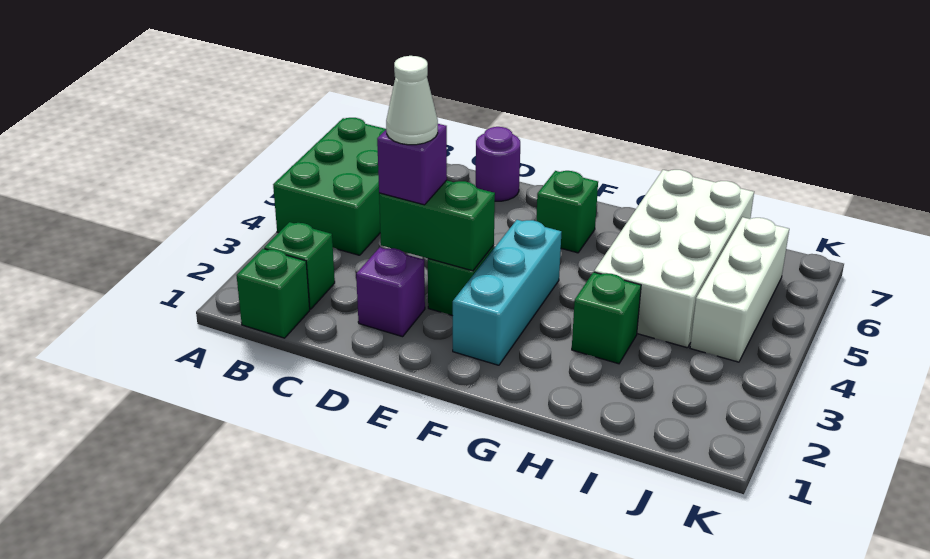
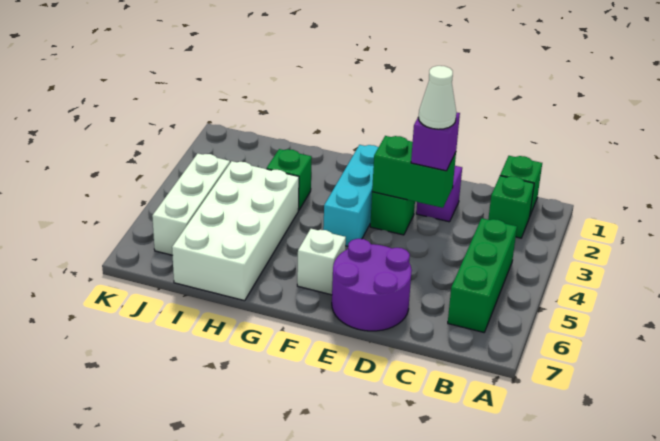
green brick A4:B6 level 1 -> green brick B4:B6 level 1
purple round brick D7 level 1 -> purple round brick D6:E7 level 1
green brick F6 level 1 -> white brick F6 level 1

